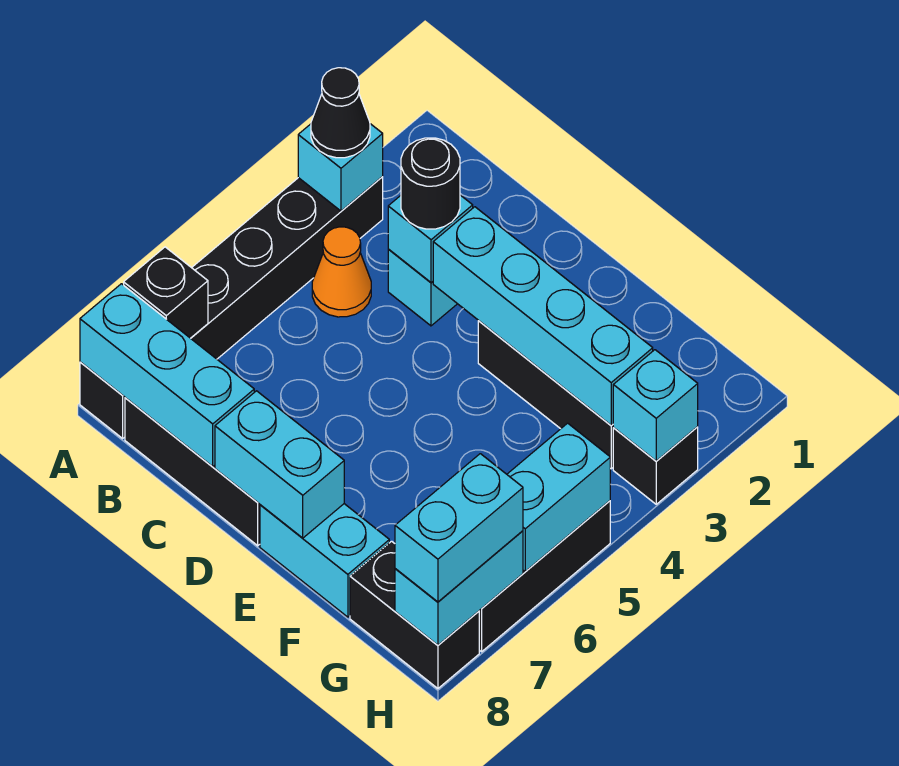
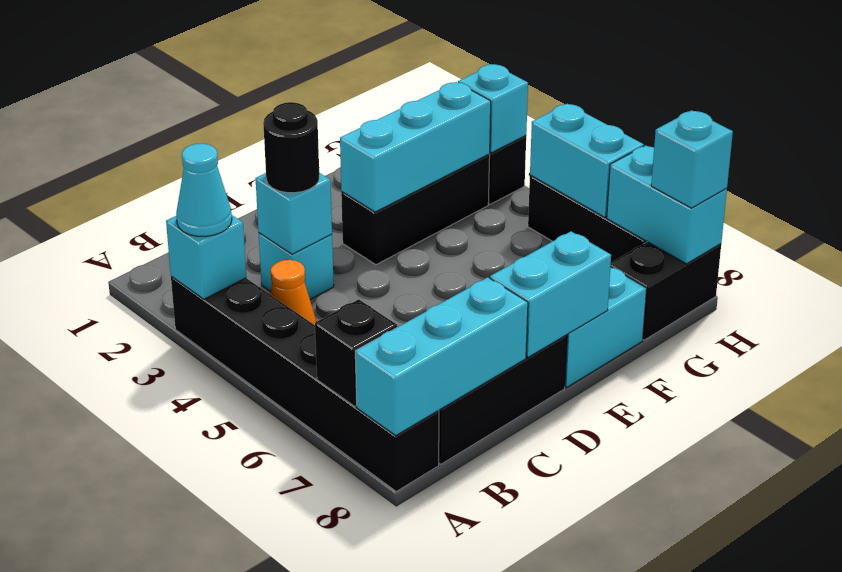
black cone A3 level 3 -> cyan cone A3 level 3
cyan brick D3:G3 level 2 -> cyan brick E3:G3 level 2
cyan brick H7:H8 level 3 -> cyan brick H8 level 3

